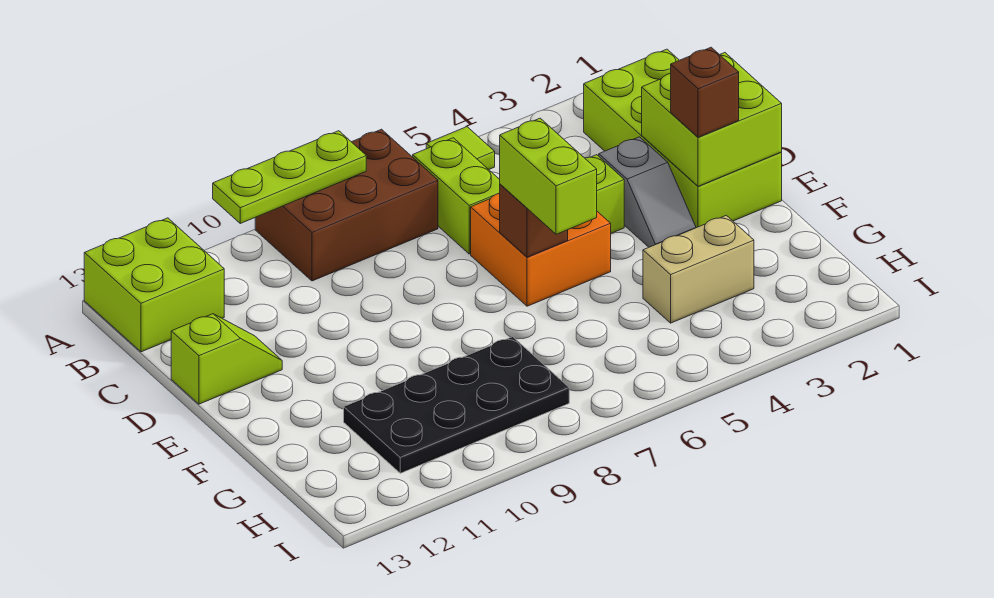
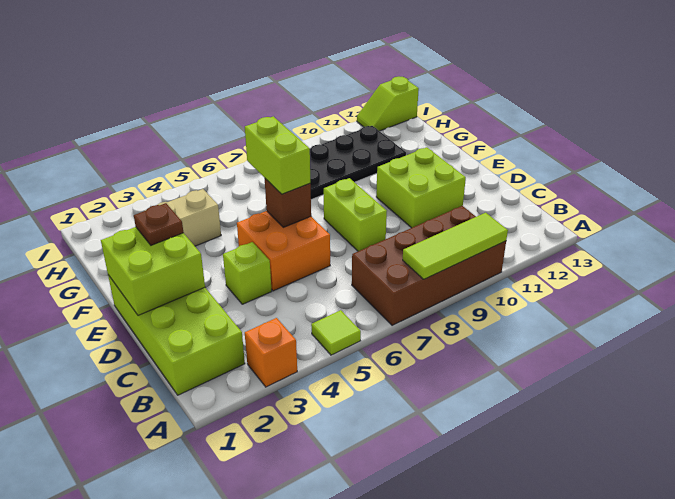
none -> orange brick A3 level 1
brown brick A7:B9 level 1 -> brown brick A7:B10 level 1
lime plate A8:A10 level 2 -> lime tile A8:A10 level 2
lime brick A12:B13 level 1 -> lime brick D10:E11 level 1
lime brick B6:C6 level 1 -> lime brick D8:E8 level 1
grey slope D3:E3 level 1 top D -> none
lime slope D12:D13 level 1 top 13 -> lime slope I12:I13 level 1 top 13
brown brick E2 level 3 -> brown plate E2 level 3

